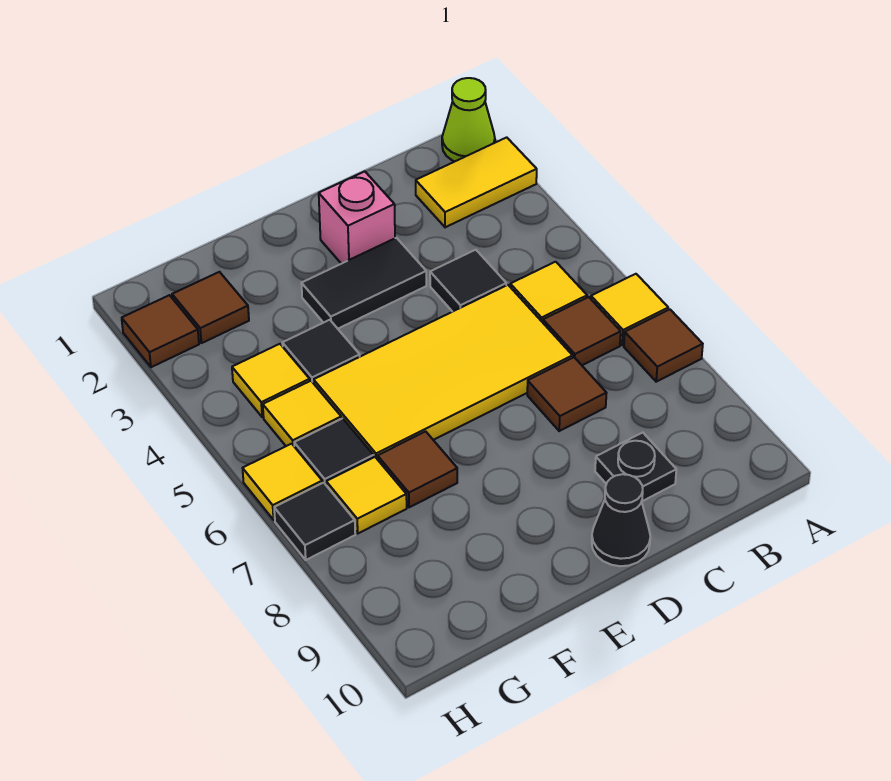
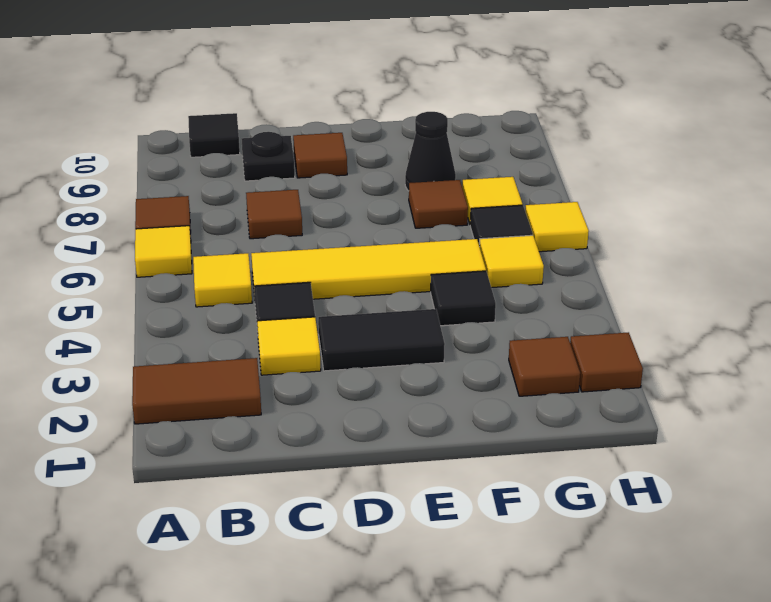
lime cone A1 level 1 -> none
yellow tile A2:B2 level 1 -> brown tile A2:B2 level 1
brown tile B6 level 1 -> brown tile D9 level 1
yellow tile C5:F6 level 1 -> yellow tile C5:F5 level 1
pink brick D2 level 1 -> none
black cone D10 level 1 -> black cone F8 level 1
yellow tile G4 level 1 -> yellow tile C3 level 1
black tile H7 level 1 -> black tile B10 level 1

